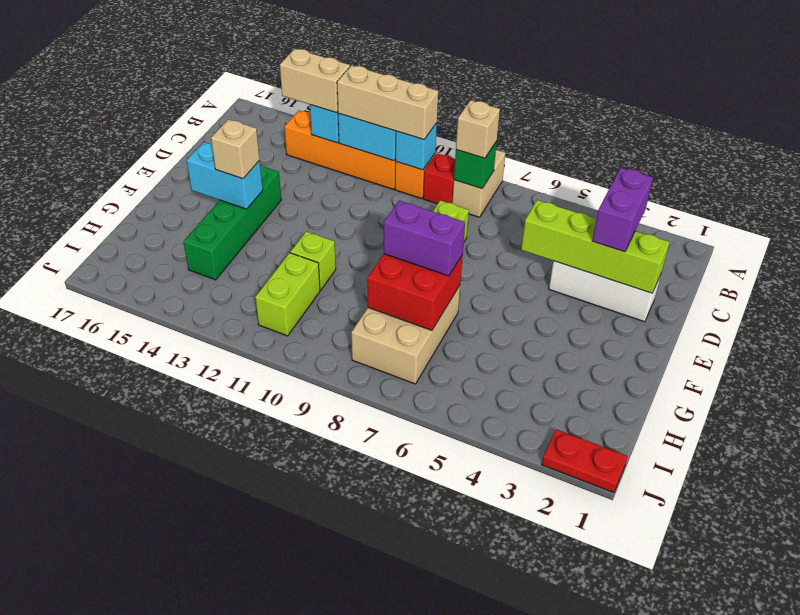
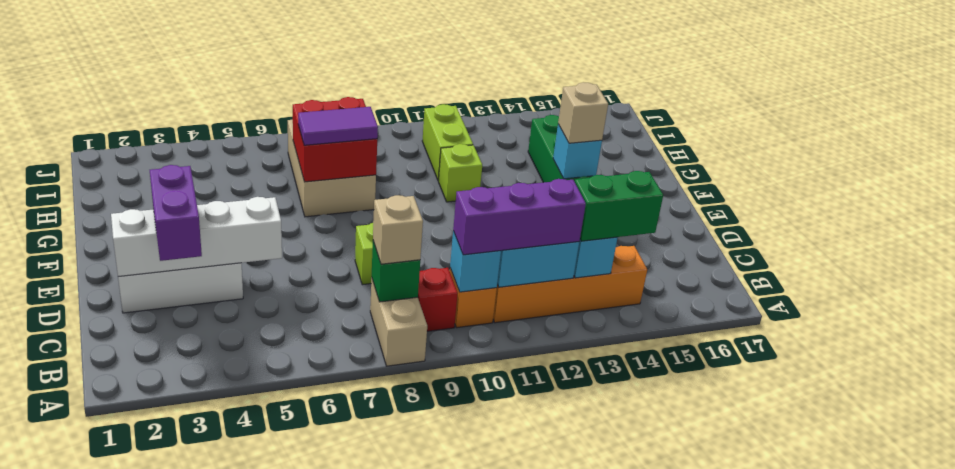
tan brick B10:B12 level 3 -> purple brick B10:B12 level 3
tan brick B13:B14 level 3 -> green brick B13:B14 level 3
lime brick D2:D5 level 2 -> white brick D2:D5 level 2
cyan brick F14:F15 level 2 -> cyan brick F14 level 2
purple brick G7:G8 level 3 -> purple tile G7:G8 level 3
red plate J1:J2 level 1 -> none

